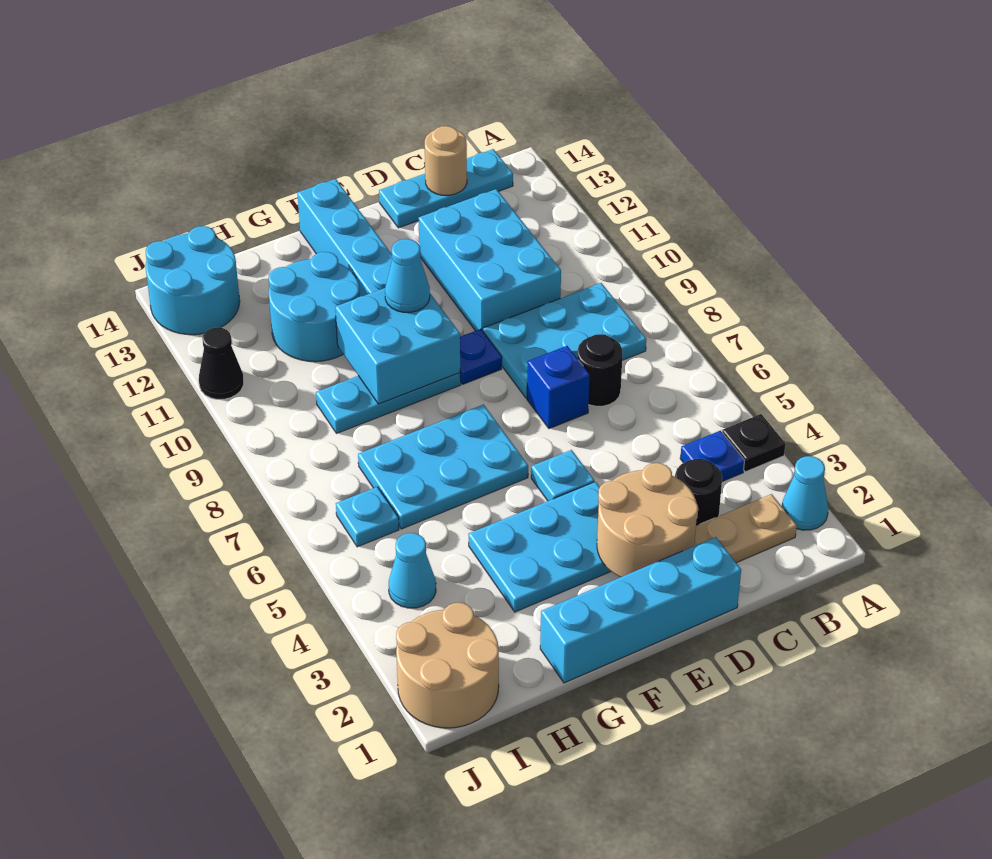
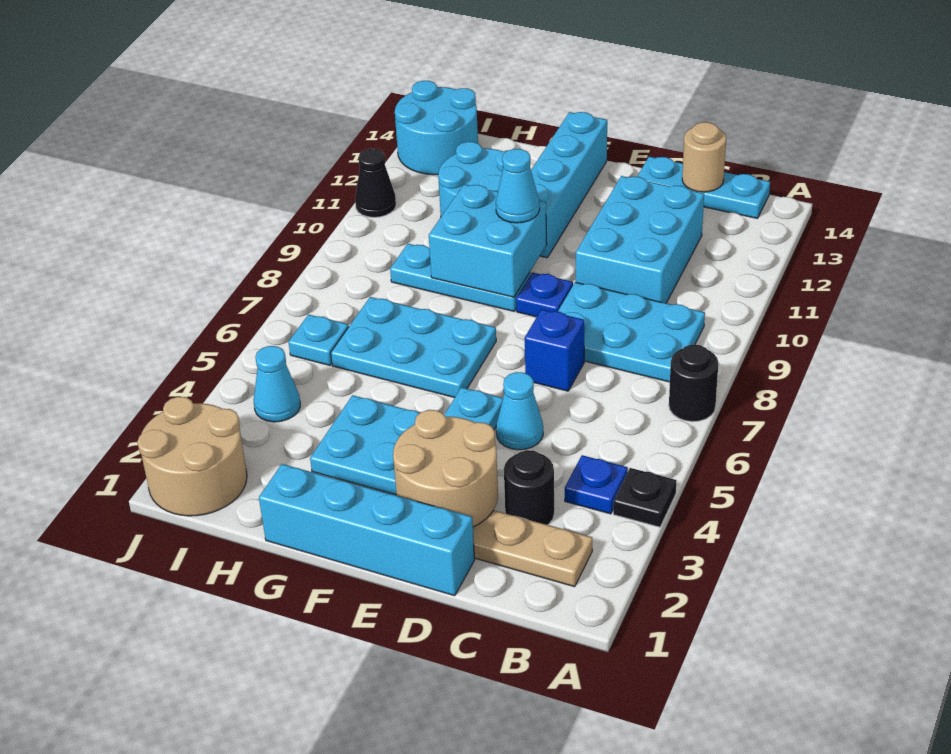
cyan cone A2 level 1 -> cyan cone D5 level 1
black round brick C7 level 1 -> black round brick A7 level 1

